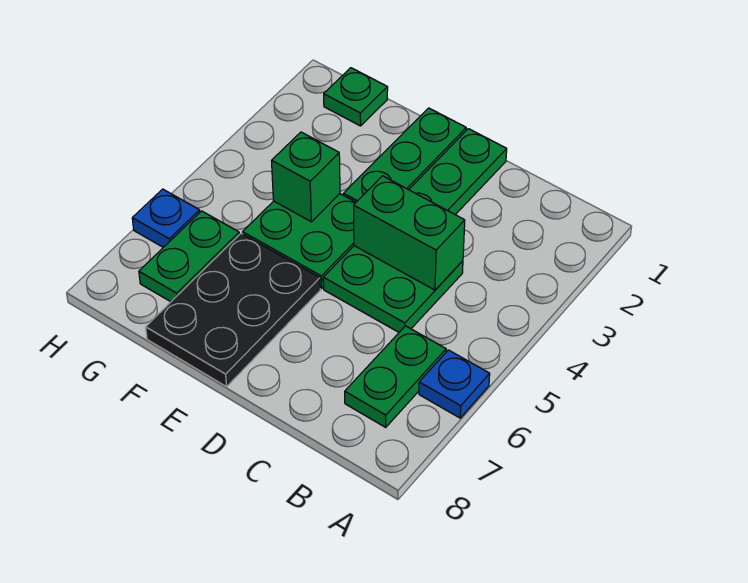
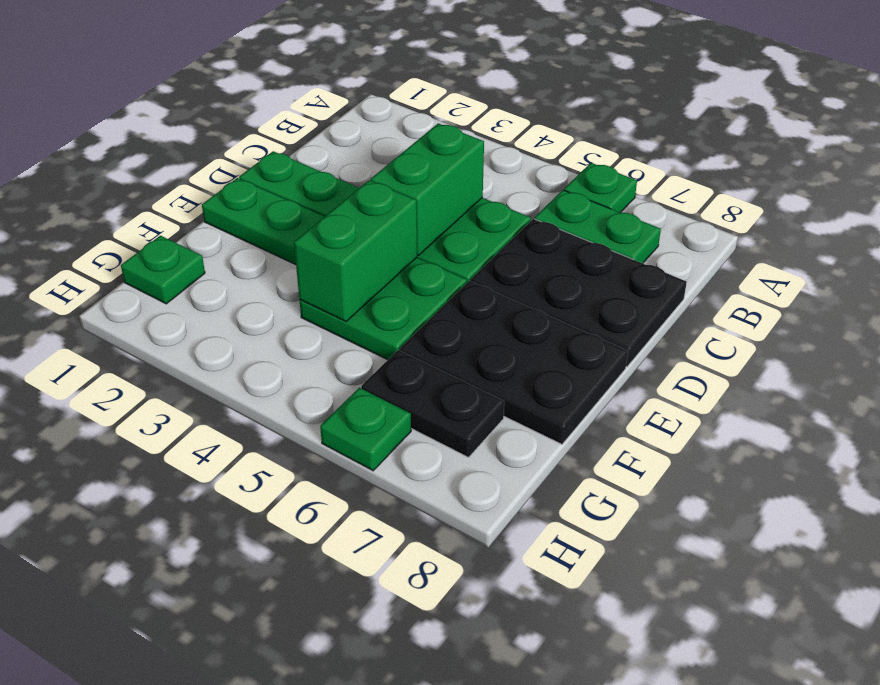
blue plate A6 level 1 -> green plate A6 level 1
none -> black plate C6:D8 level 1
green brick F4 level 2 -> green brick E4:F4 level 2
green plate G6:G7 level 1 -> black plate G6:G7 level 1
blue plate H6 level 1 -> green plate H6 level 1

